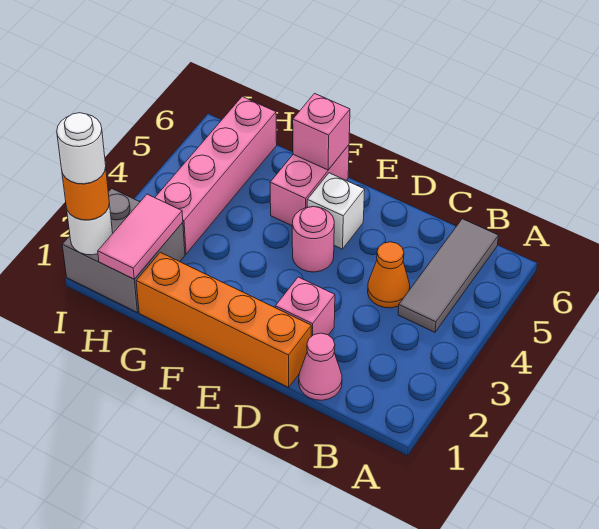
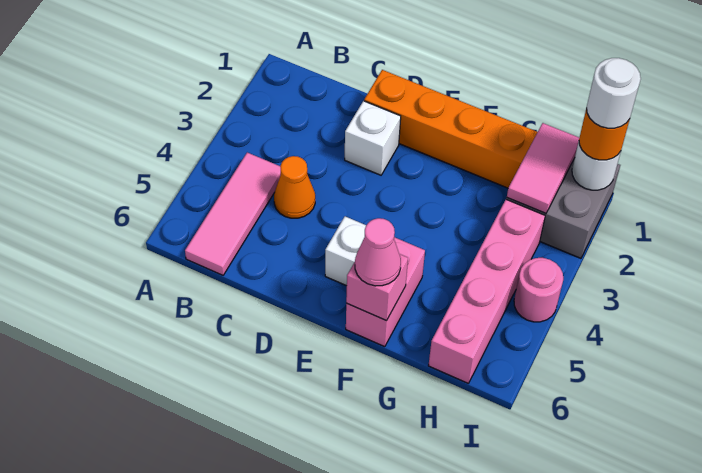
grey tile B4:B6 level 1 -> pink tile B4:B6 level 1
pink cone C1 level 1 -> pink cone F6 level 3
pink brick D2 level 1 -> white brick D2 level 1
pink round brick E4 level 1 -> pink round brick I4 level 1

